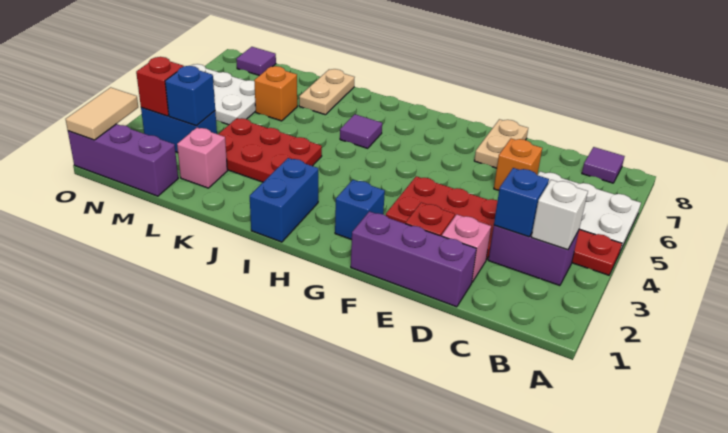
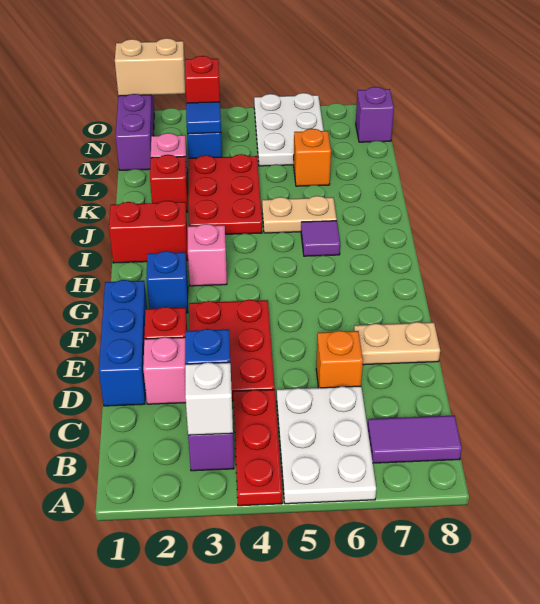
purple tile B8 level 1 -> purple tile B7:B8 level 1
purple brick D1:F1 level 1 -> blue brick D1:F1 level 1
none -> pink brick H3 level 1
blue brick I1:I2 level 1 -> red brick I1:I2 level 1
none -> red brick K2 level 1
tan plate K7:K8 level 1 -> tan plate J5:J6 level 1
blue brick M3 level 2 -> blue tile M3 level 2
purple tile N8 level 1 -> purple brick N8 level 1
tan tile O1:O2 level 2 -> tan brick O1:O2 level 2

